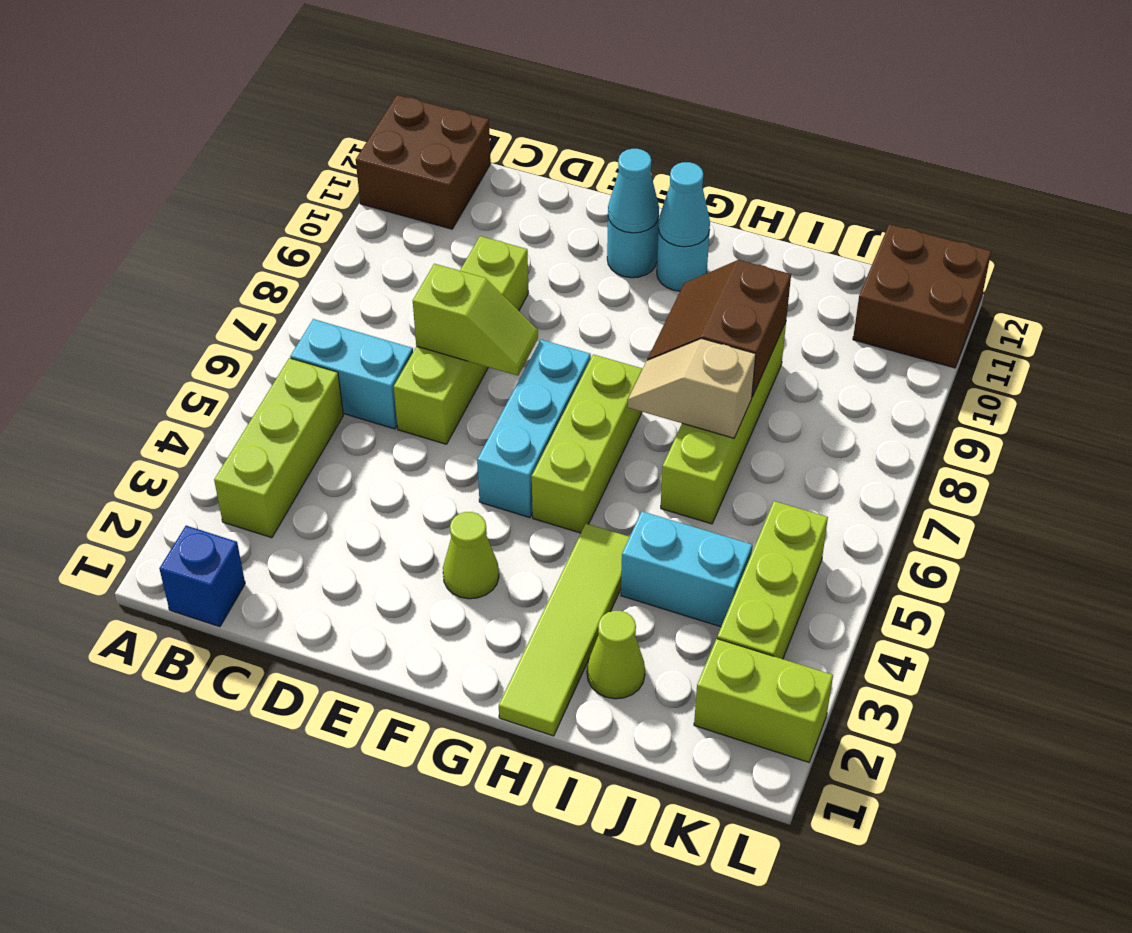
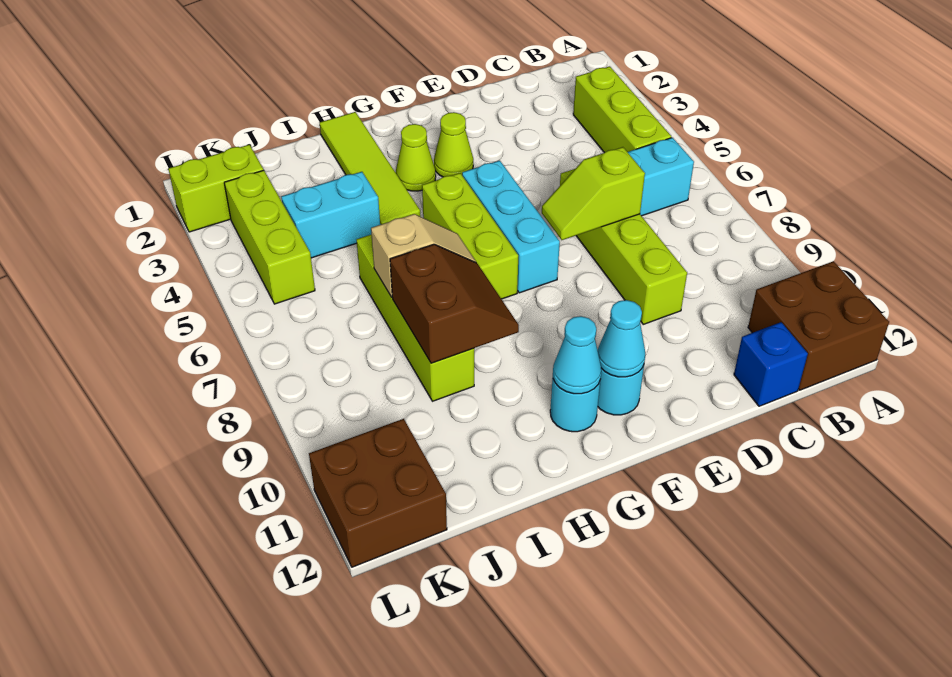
blue brick B1 level 1 -> blue brick C12 level 1
lime cone I2 level 1 -> lime cone G3 level 1

